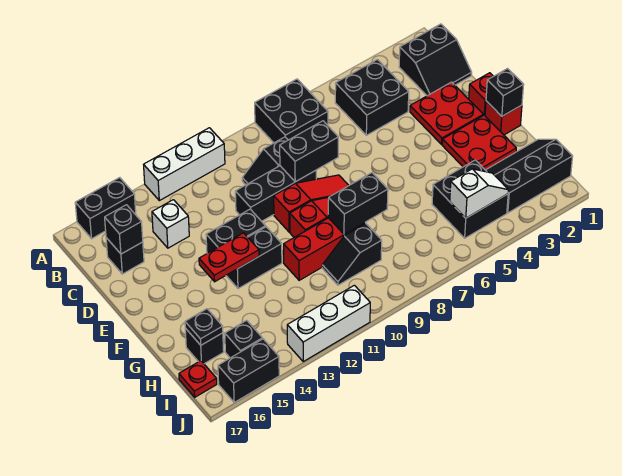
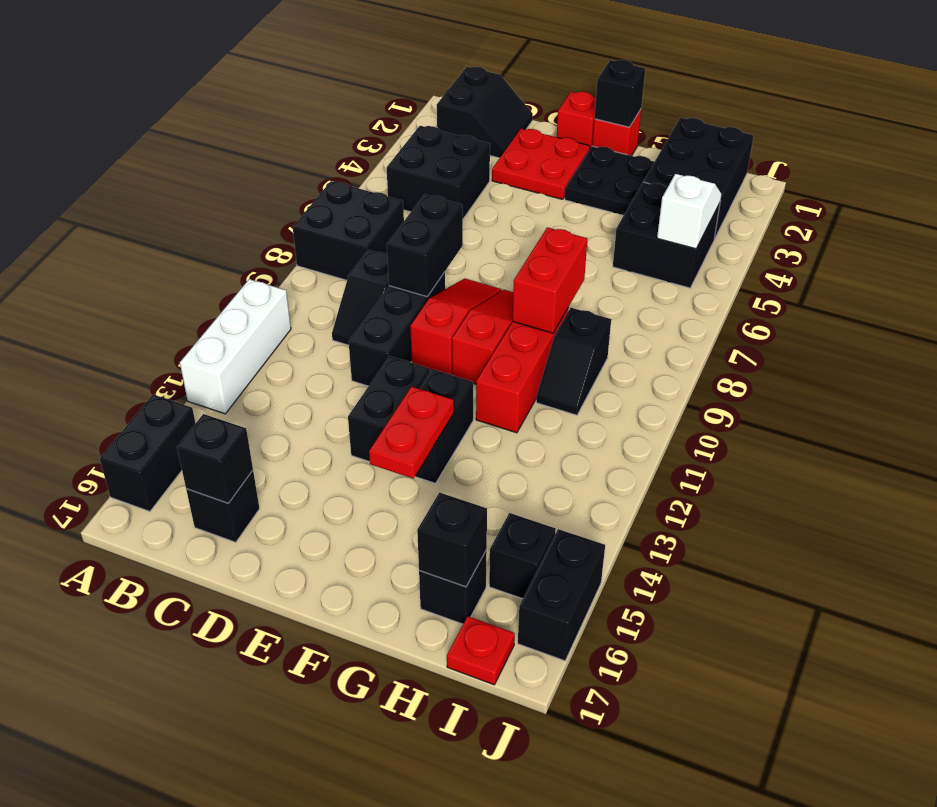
white brick C14 level 1 -> none
red plate F2:G3 level 1 -> black plate F2:G3 level 1
black brick G8:G9 level 2 -> red brick G8:G9 level 2
black slope H1:I3 level 1 top I -> black brick H1:I3 level 1
black plate H16 level 2 -> black brick H16 level 2
white brick J11:J13 level 1 -> none

